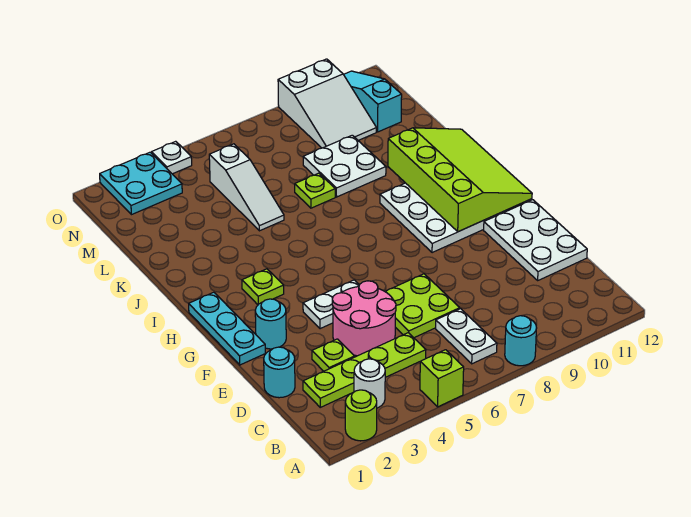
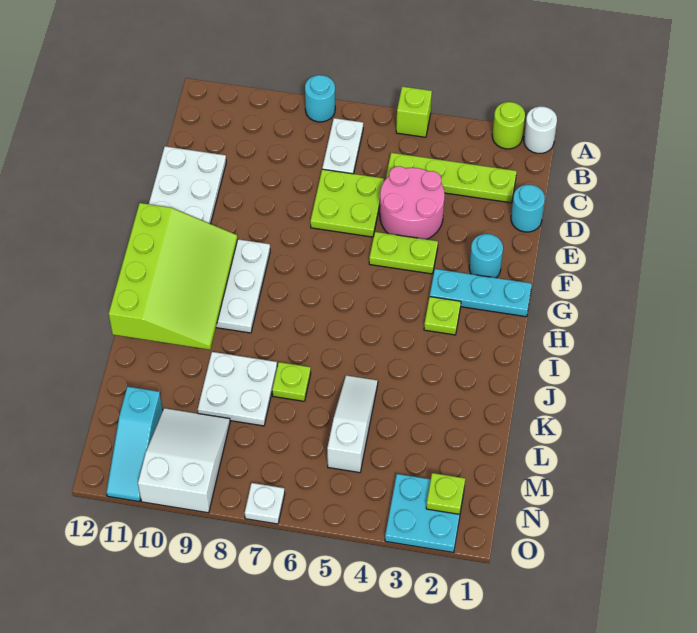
white round brick B3 level 1 -> white round brick A1 level 1
lime plate D3 level 1 -> lime plate N2 level 2
cyan plate F1:H1 level 1 -> cyan plate G1:G3 level 1
white plate F4:F5 level 1 -> lime plate F4:F5 level 1
lime slope G10:J12 level 2 top 10 -> lime slope G10:J12 level 2 top 12
white plate O4 level 1 -> white plate O7 level 1

